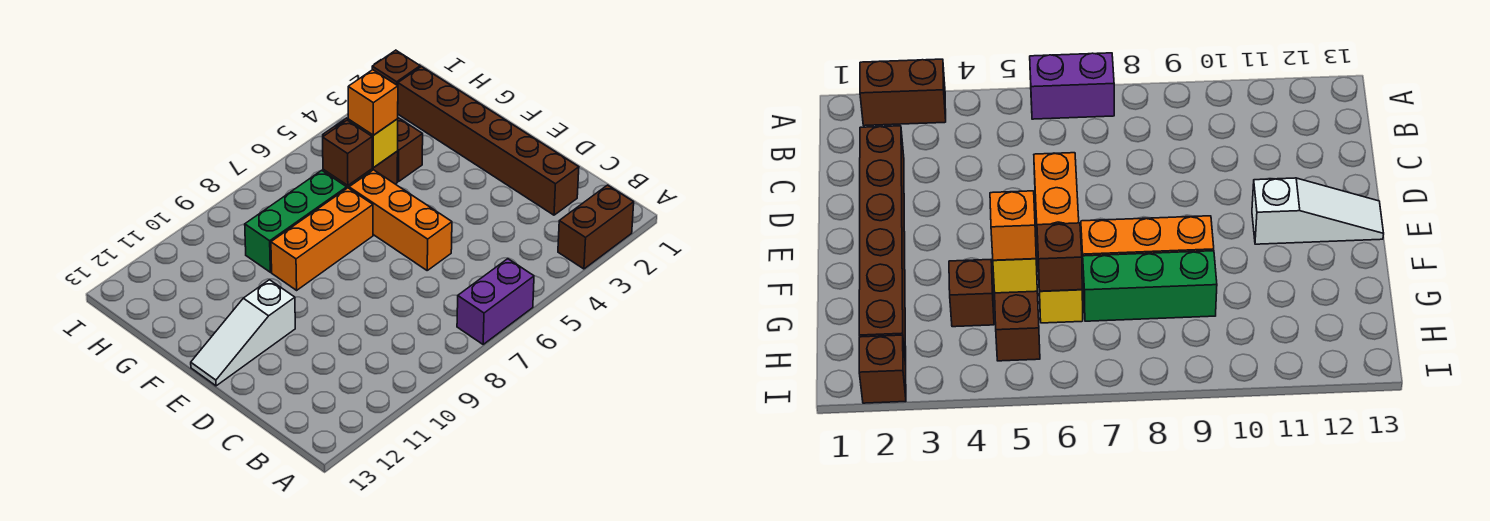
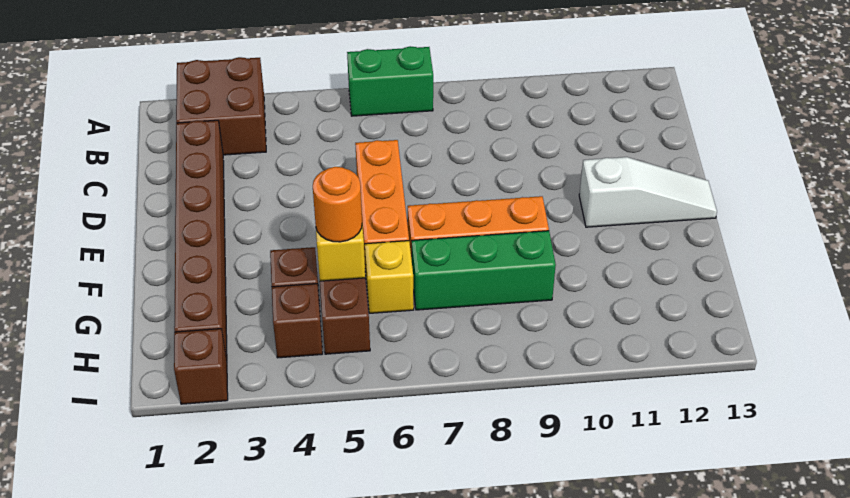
brown brick A2:A3 level 1 -> brown brick A2:B3 level 1
purple brick A6:A7 level 1 -> green brick A6:A7 level 1
orange brick G5 level 3 -> orange round brick G5 level 3
brown brick G6 level 2 -> brown brick H4 level 1

